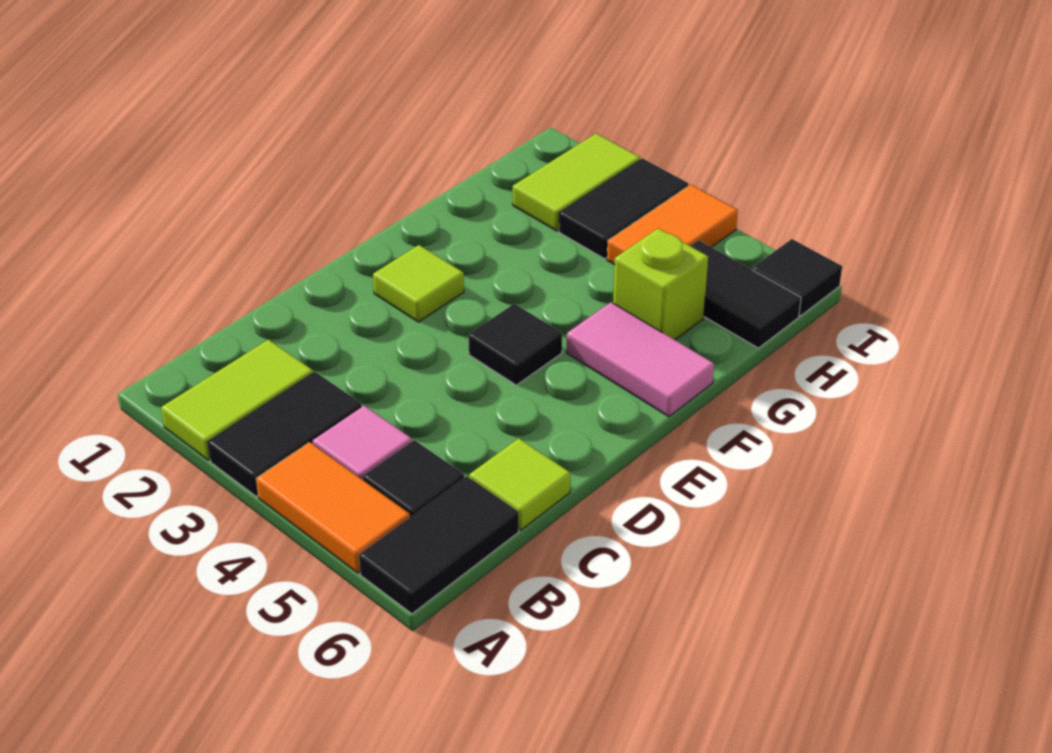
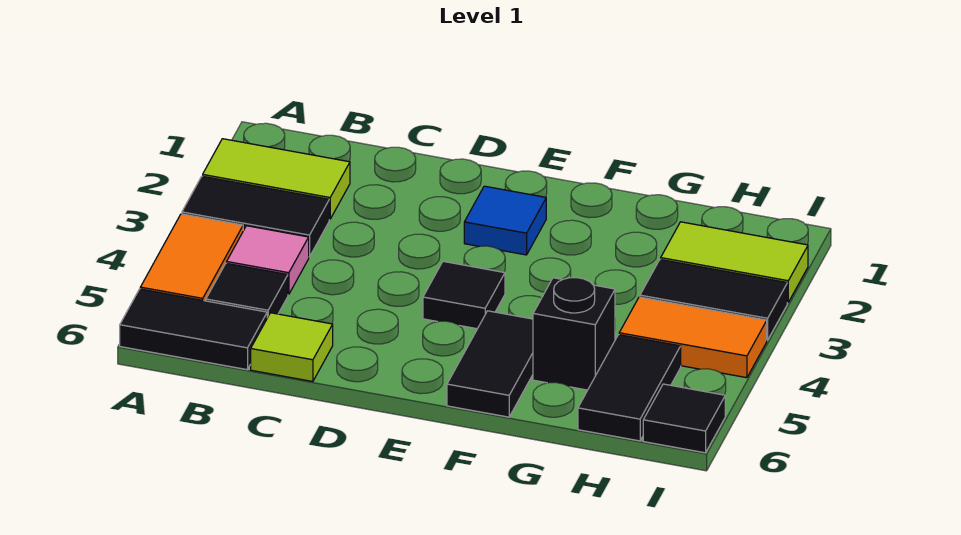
lime tile E2 level 1 -> blue tile E2 level 1
pink tile F5:F6 level 1 -> black tile F5:F6 level 1
lime brick G5 level 1 -> black brick G5 level 1

